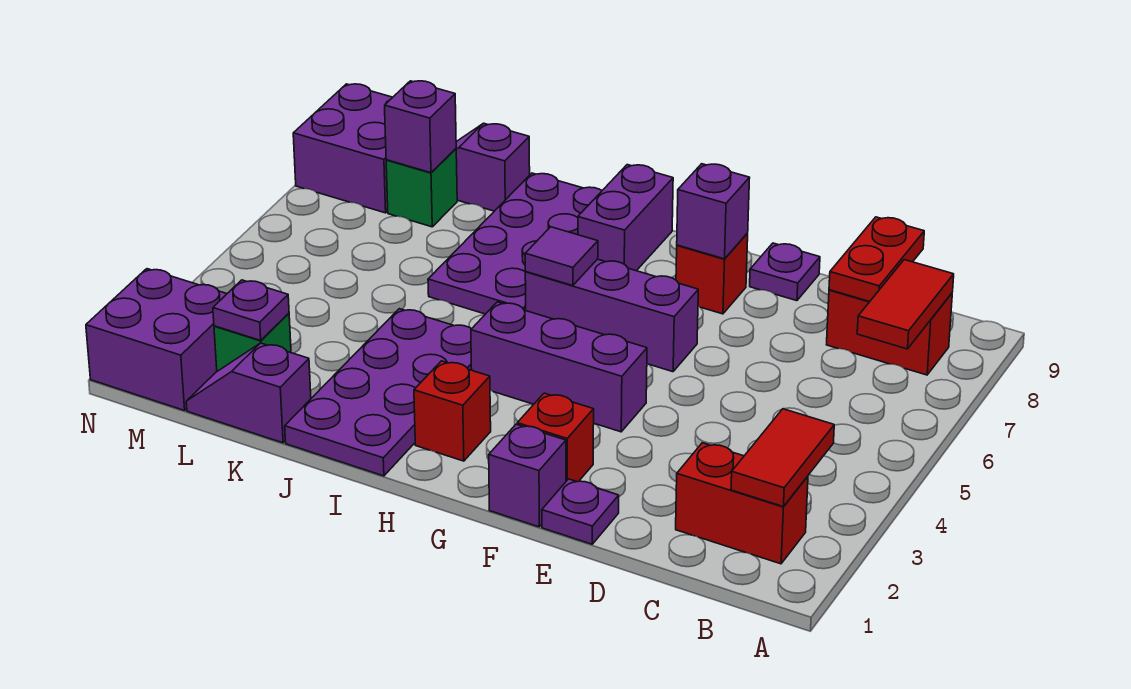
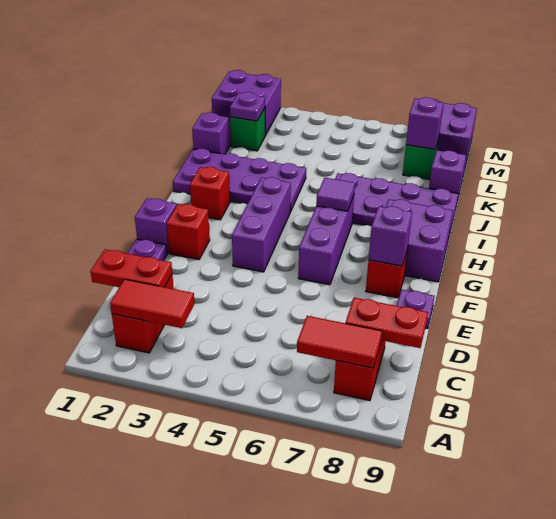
none -> red plate C1:C2 level 2
purple brick H8:H9 level 1 -> purple brick G8:H9 level 1

